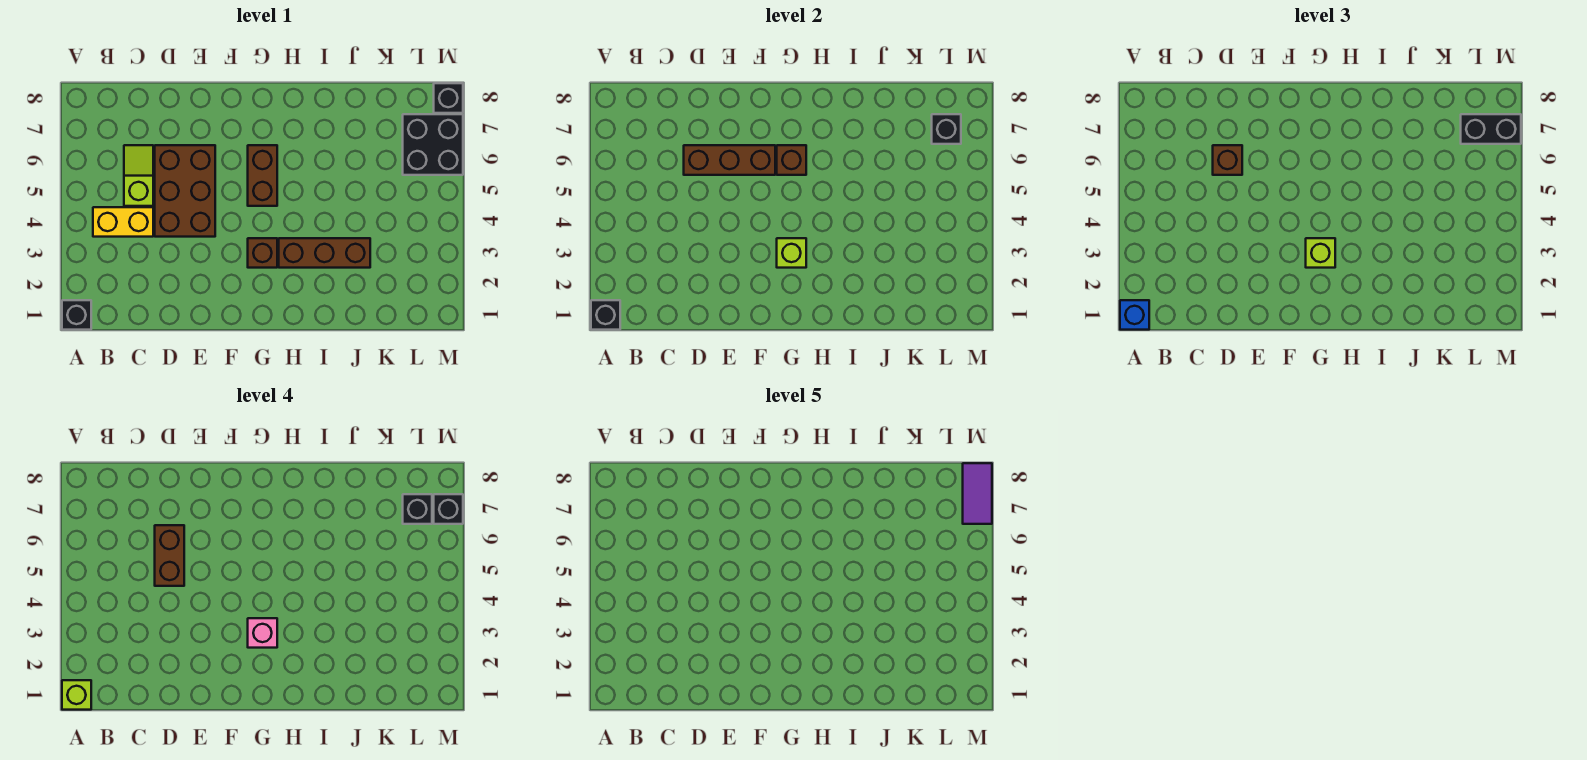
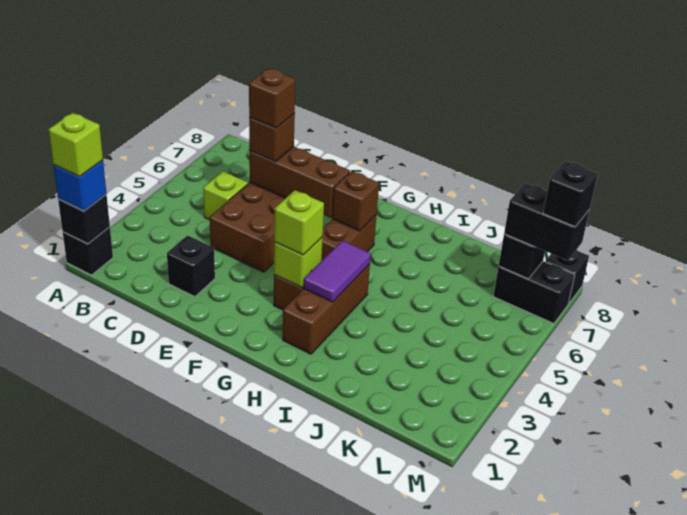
yellow brick B4:C4 level 1 -> none
brown brick D5:D6 level 4 -> brown brick D6 level 4
pink brick G3 level 4 -> none
brown brick H3:J3 level 1 -> brown brick H2:H4 level 1
black brick L6:M7 level 1 -> black brick L7:M7 level 1
black brick L7 level 4 -> black brick D2 level 1
purple tile M7:M8 level 5 -> purple tile H3:H4 level 2

